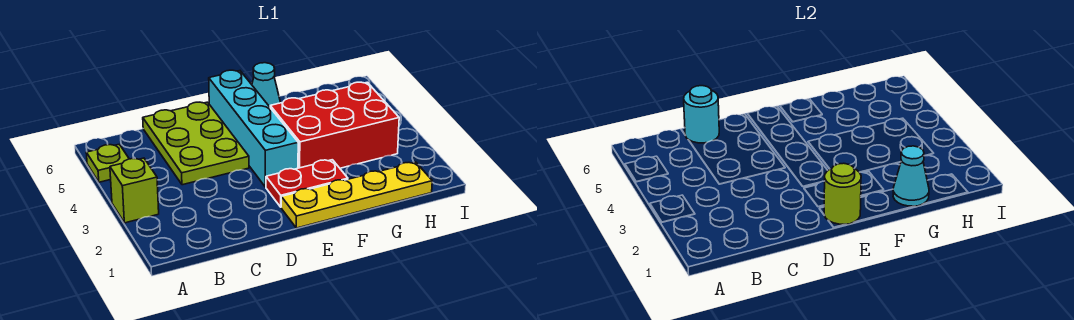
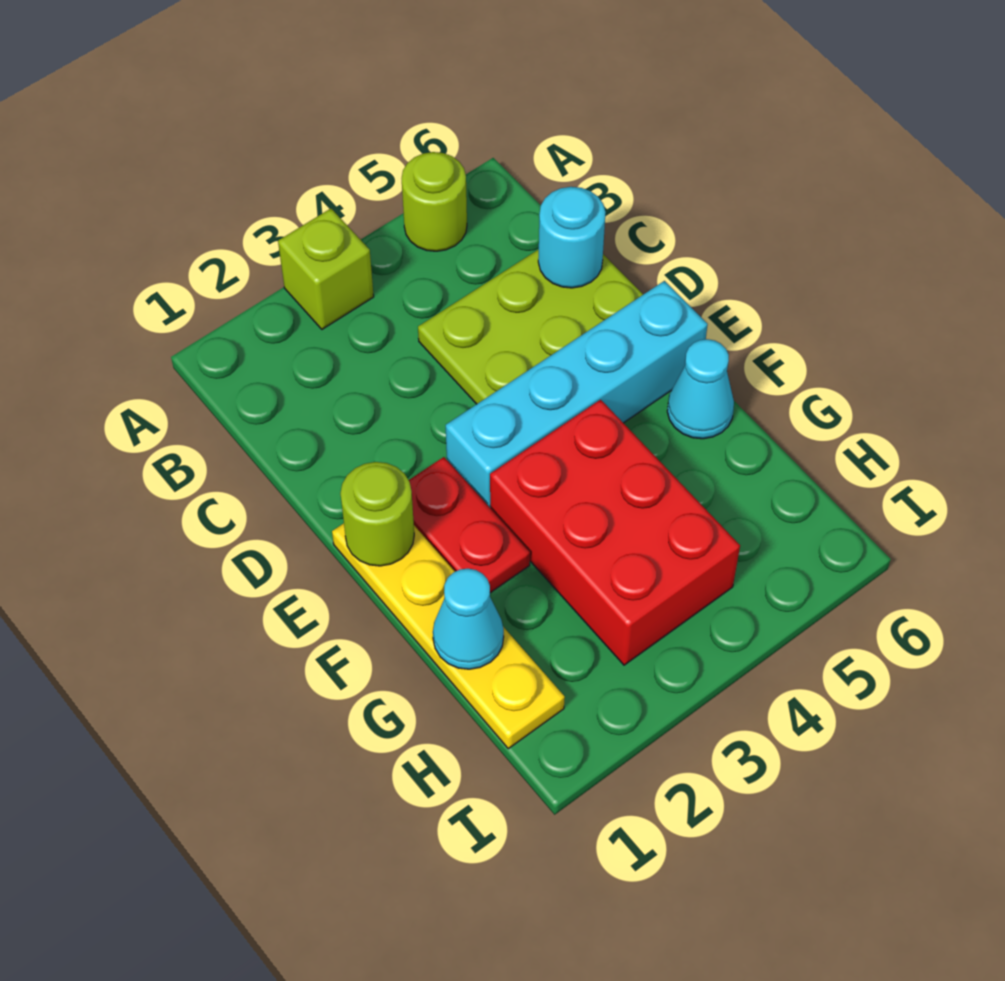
lime plate A5 level 1 -> lime round brick A5 level 1

